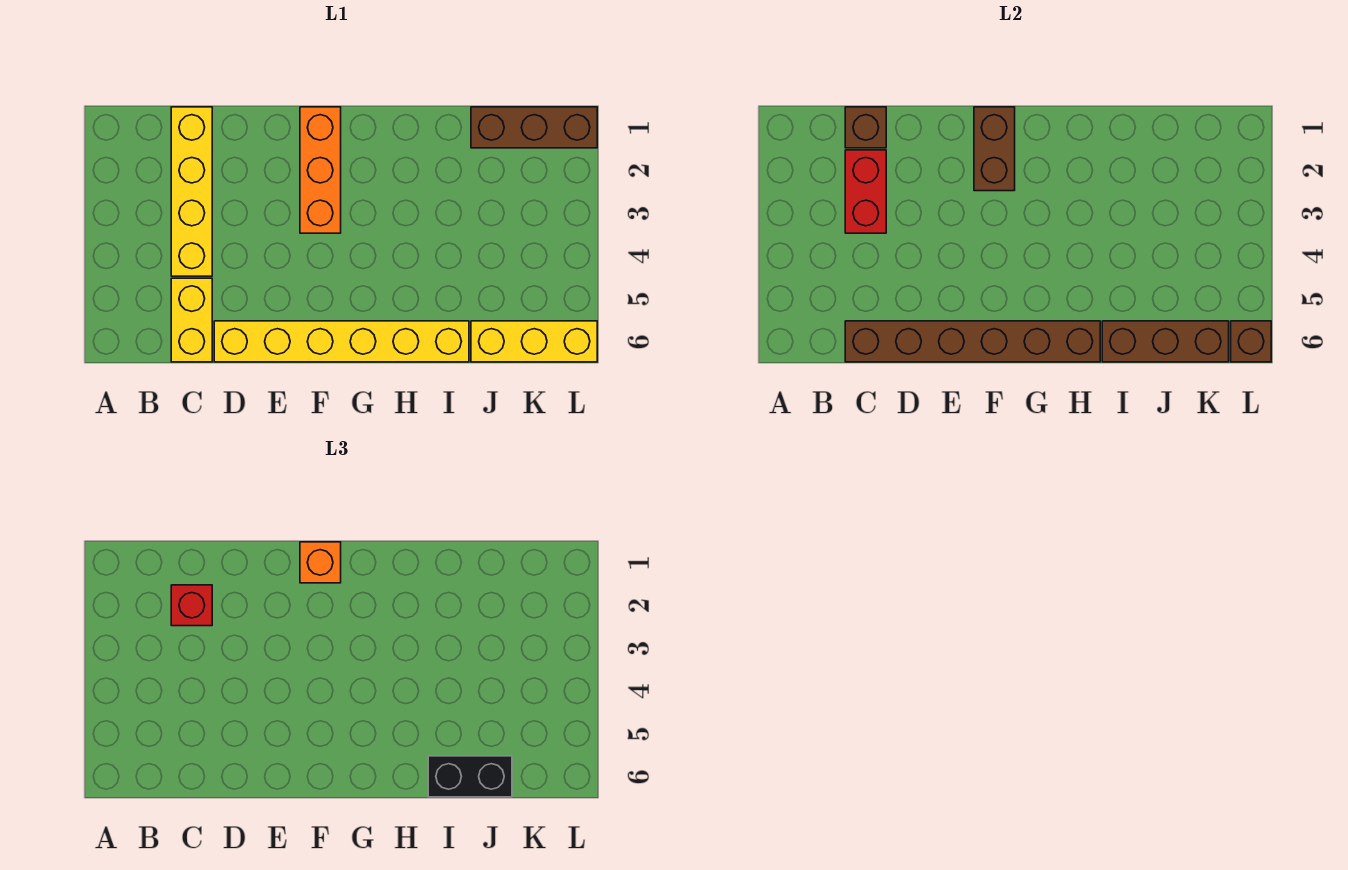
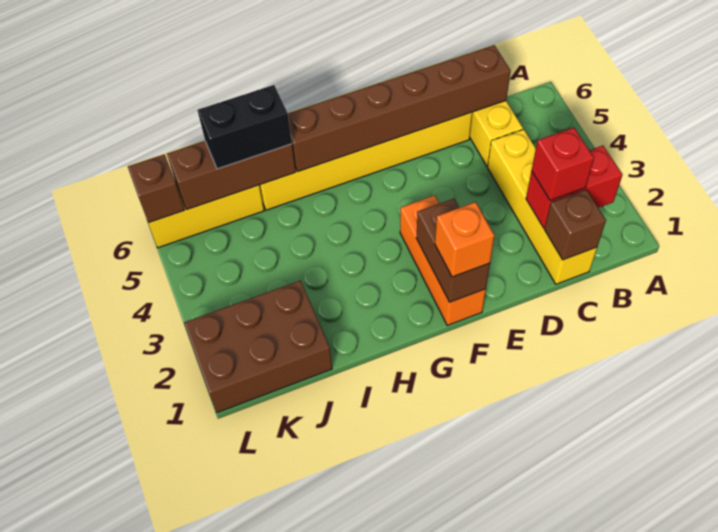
red brick C2:C3 level 2 -> red brick B2:C2 level 2
brown brick J1:L1 level 1 -> brown brick J1:L2 level 1

